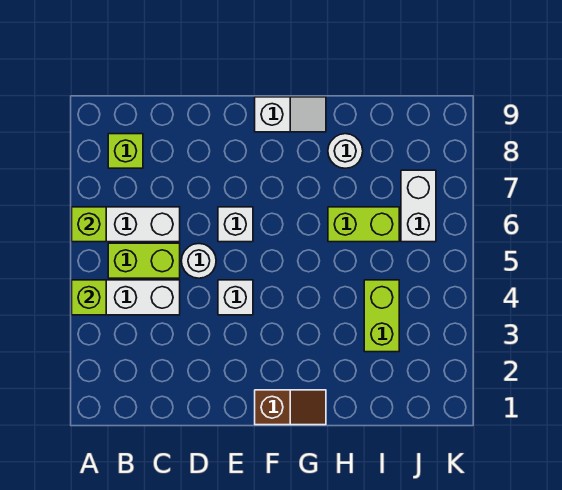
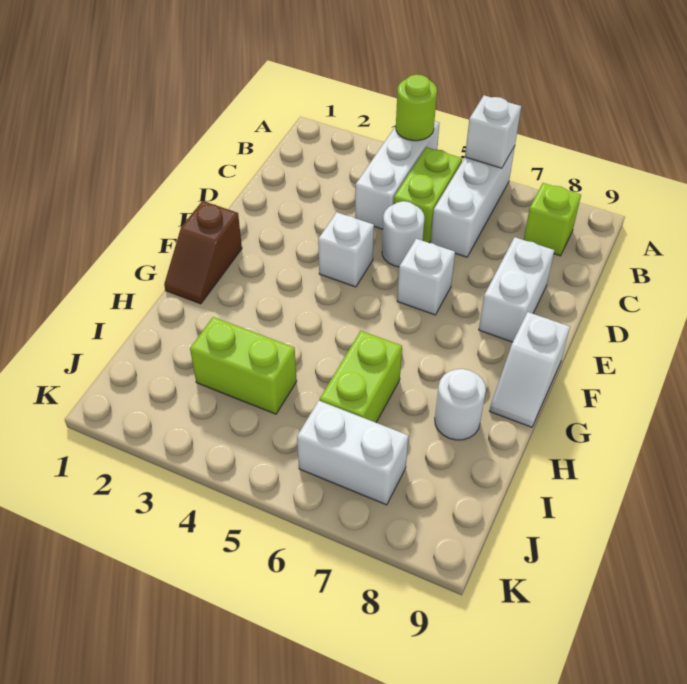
lime brick A4 level 2 -> lime round brick A4 level 2
lime brick A6 level 2 -> white brick A6 level 2
none -> white brick D8:E8 level 1

